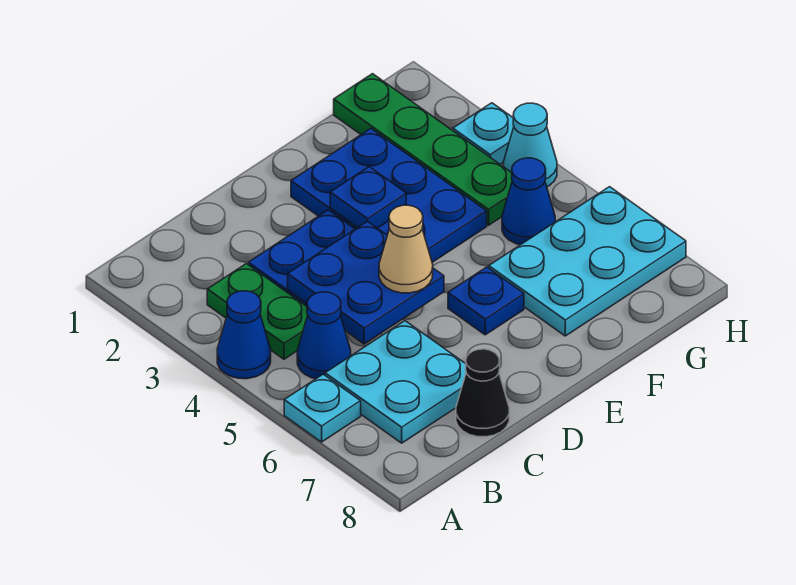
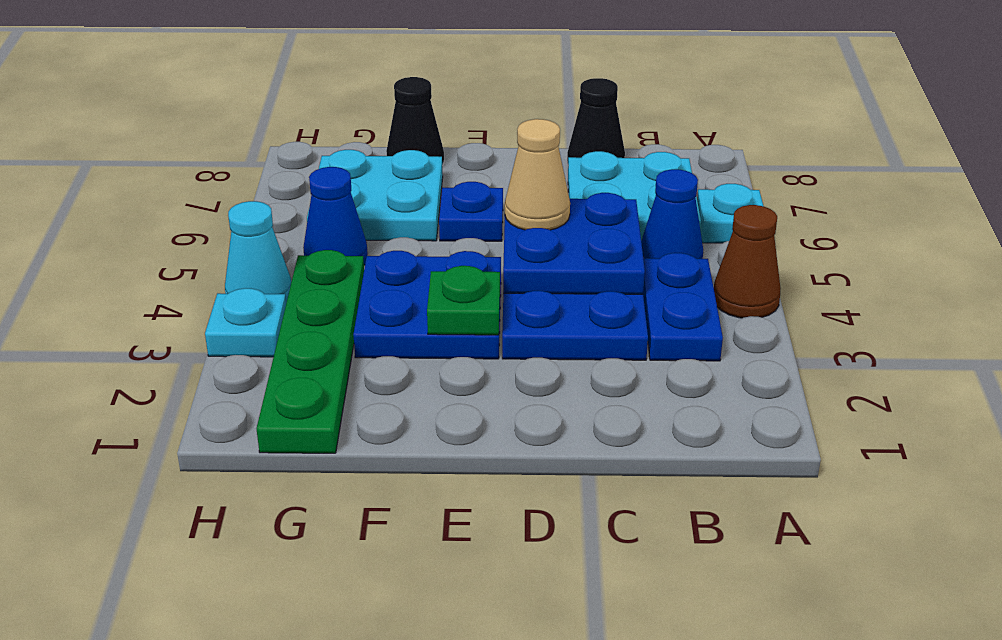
blue cone A4 level 1 -> brown cone A4 level 1
green plate B3:B4 level 1 -> blue plate B3:B4 level 1
blue plate E2:F4 level 1 -> blue plate E3:F4 level 1
blue plate E3 level 2 -> green plate E3 level 2
cyan plate F6:H7 level 1 -> cyan plate F6:G7 level 1
none -> black cone F8 level 1

